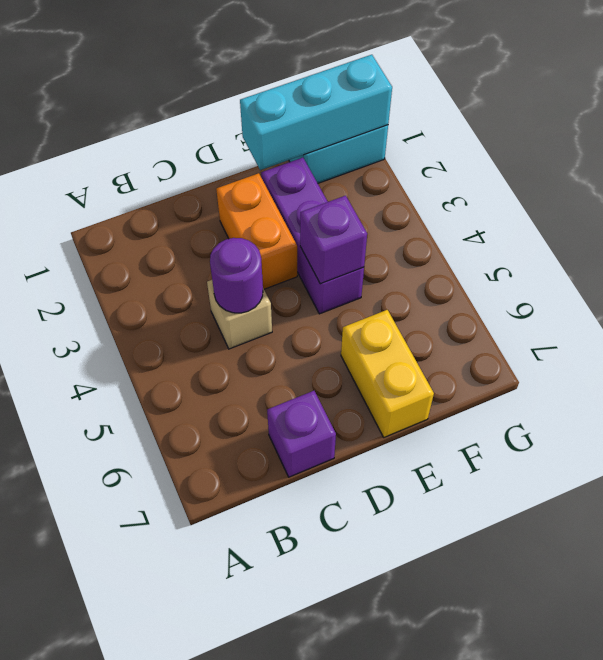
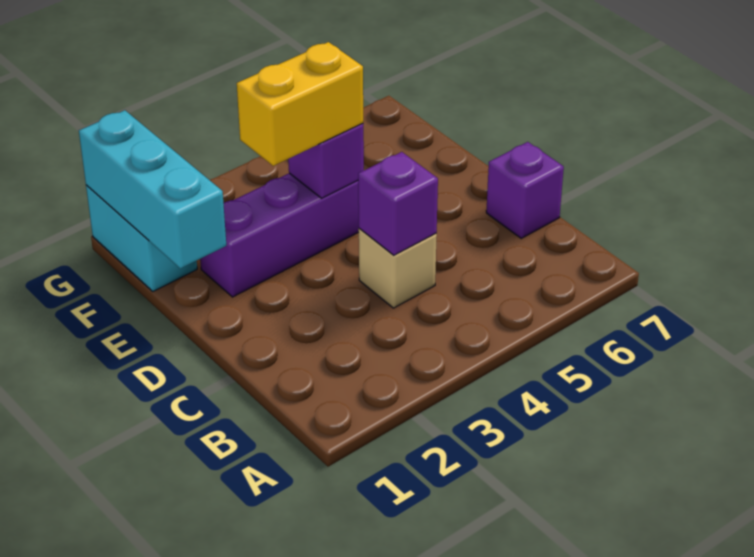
purple round brick C4 level 2 -> purple brick C4 level 2
orange brick D2:D3 level 1 -> none
yellow brick E6:E7 level 1 -> yellow brick E3:E4 level 3

